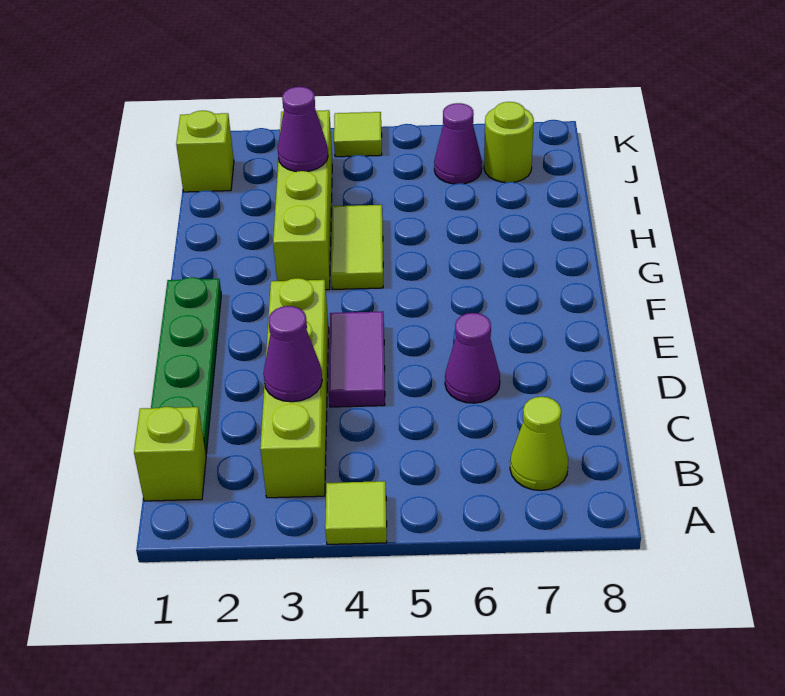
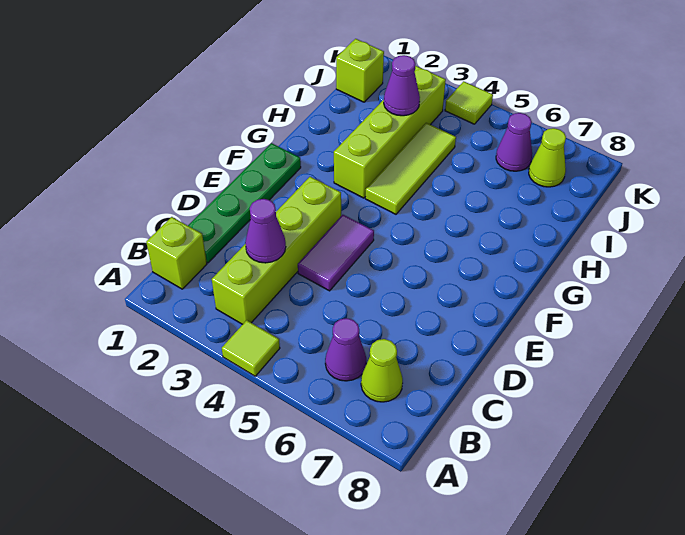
purple cone D6 level 1 -> purple cone B6 level 1
lime tile G4:H4 level 1 -> lime tile G4:I4 level 1
lime round brick J7 level 1 -> lime cone J7 level 1

